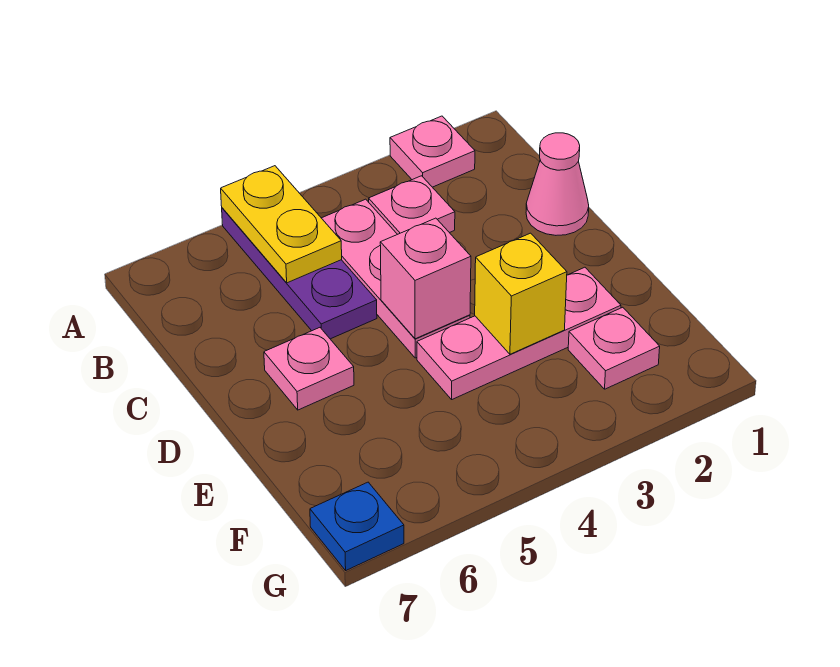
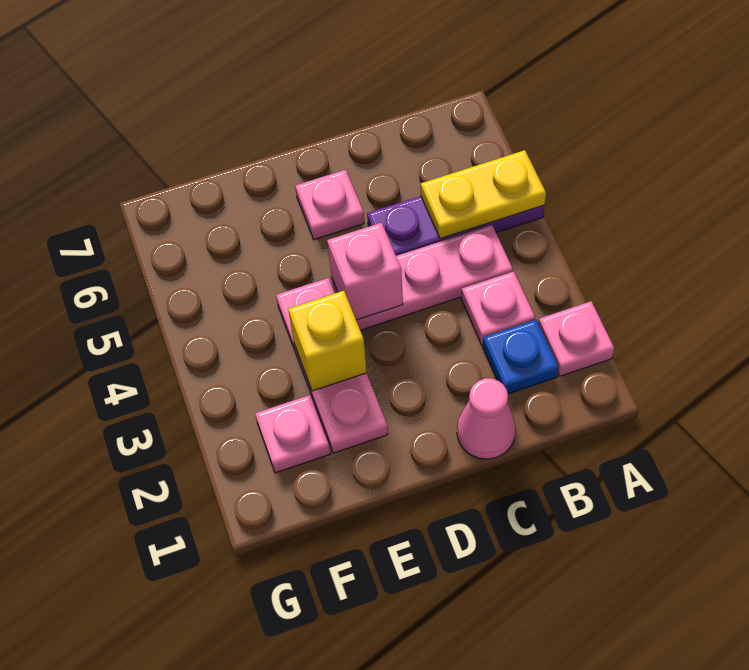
blue plate G7 level 1 -> blue plate B2 level 1

